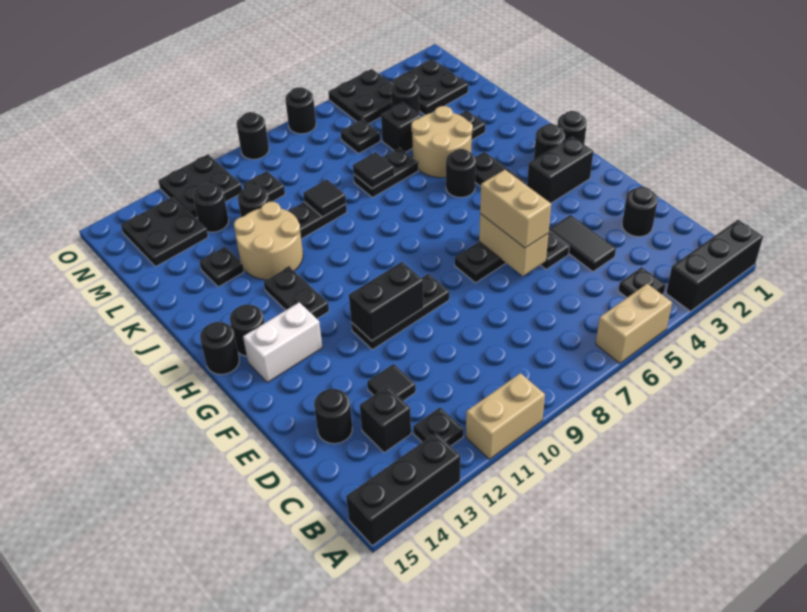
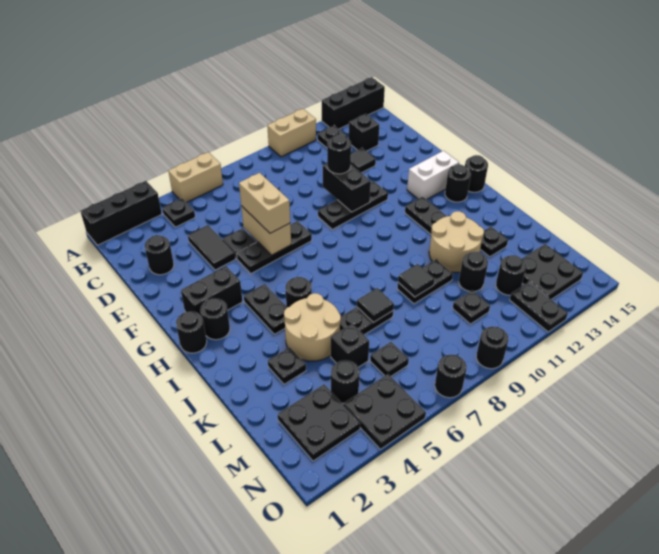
black round brick D14 level 1 -> black round brick E10 level 3
black brick F10:F11 level 2 -> black brick E10:F10 level 2
black plate N11:O12 level 1 -> black plate N12:O12 level 1

